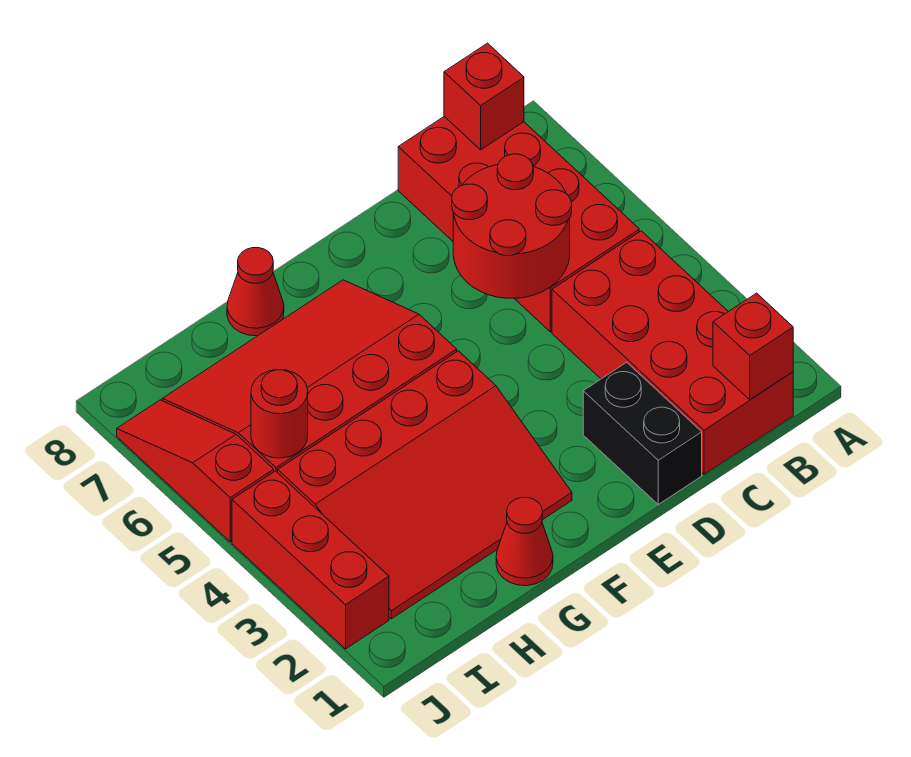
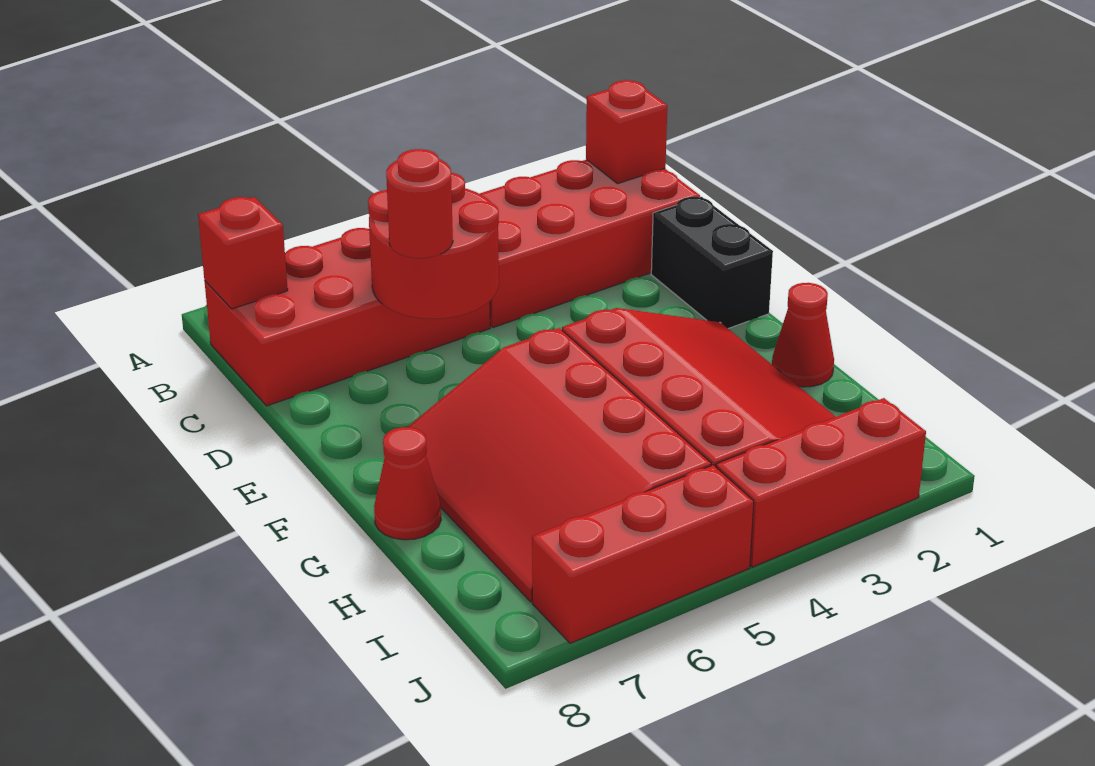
black brick D1:D2 level 1 -> black brick D1:E1 level 1
red round brick I5 level 2 -> red round brick D6 level 3
red slope J5:J7 level 1 top 5 -> red brick J5:J7 level 1

